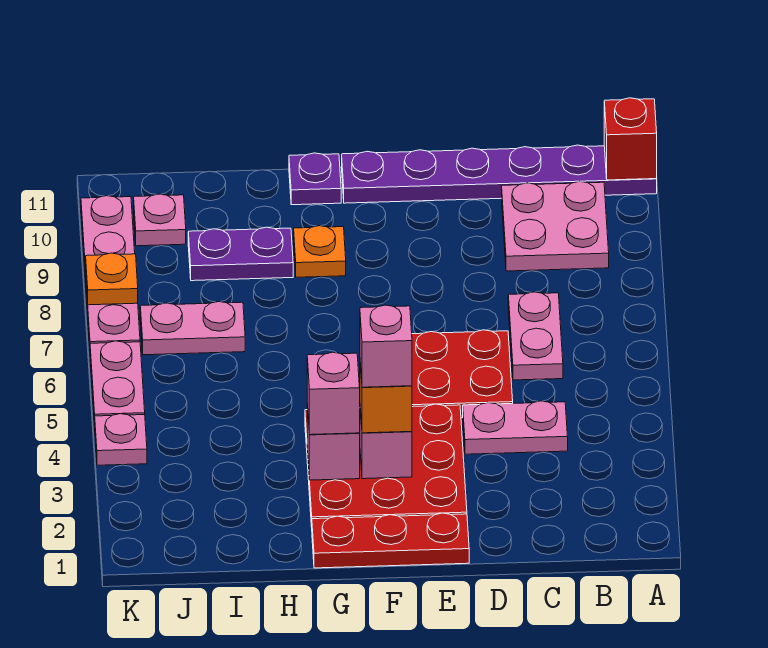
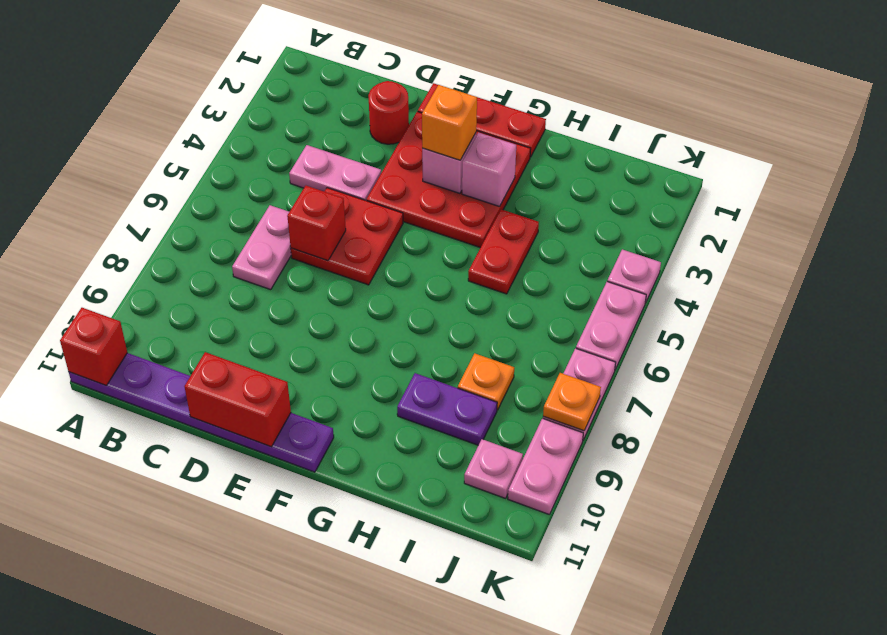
pink plate B9:C10 level 1 -> none
none -> red round brick D2 level 1
none -> red brick D6 level 2
none -> red brick D11:E11 level 2
pink brick F3 level 4 -> none
pink brick G3 level 3 -> none
orange plate G9 level 1 -> orange plate I8 level 1
purple plate G11 level 1 -> none
none -> red plate H4:H5 level 1
pink plate I7:J7 level 1 -> none

